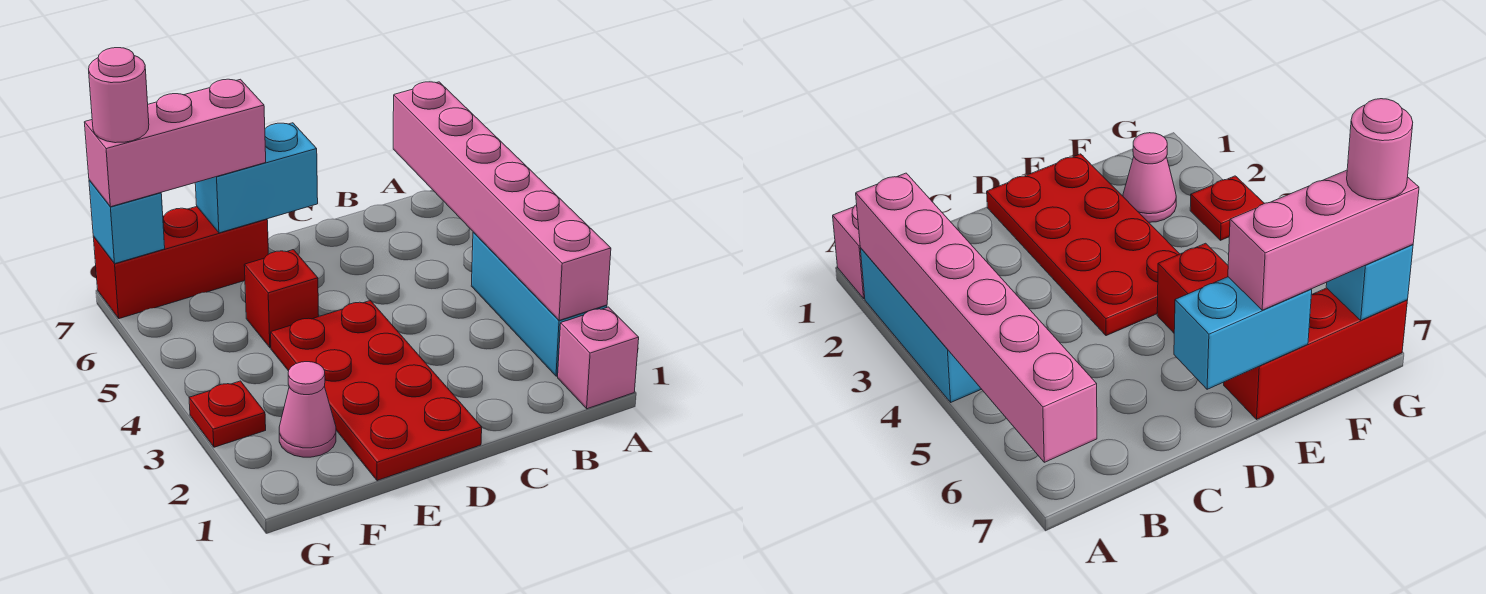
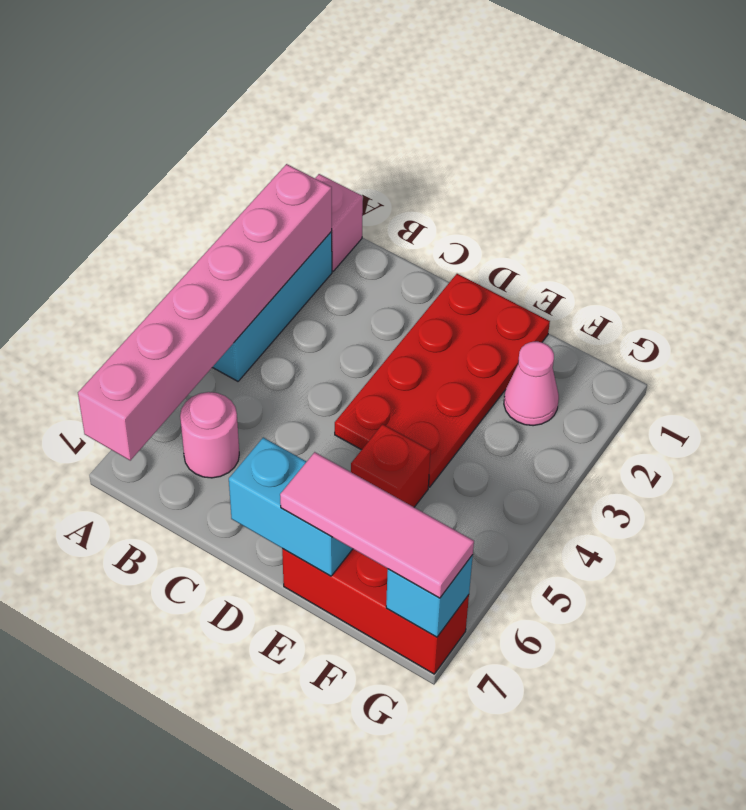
pink brick E7:G7 level 3 -> pink tile E7:G7 level 3
red plate G3 level 1 -> none
pink round brick G7 level 4 -> pink round brick B6 level 1

